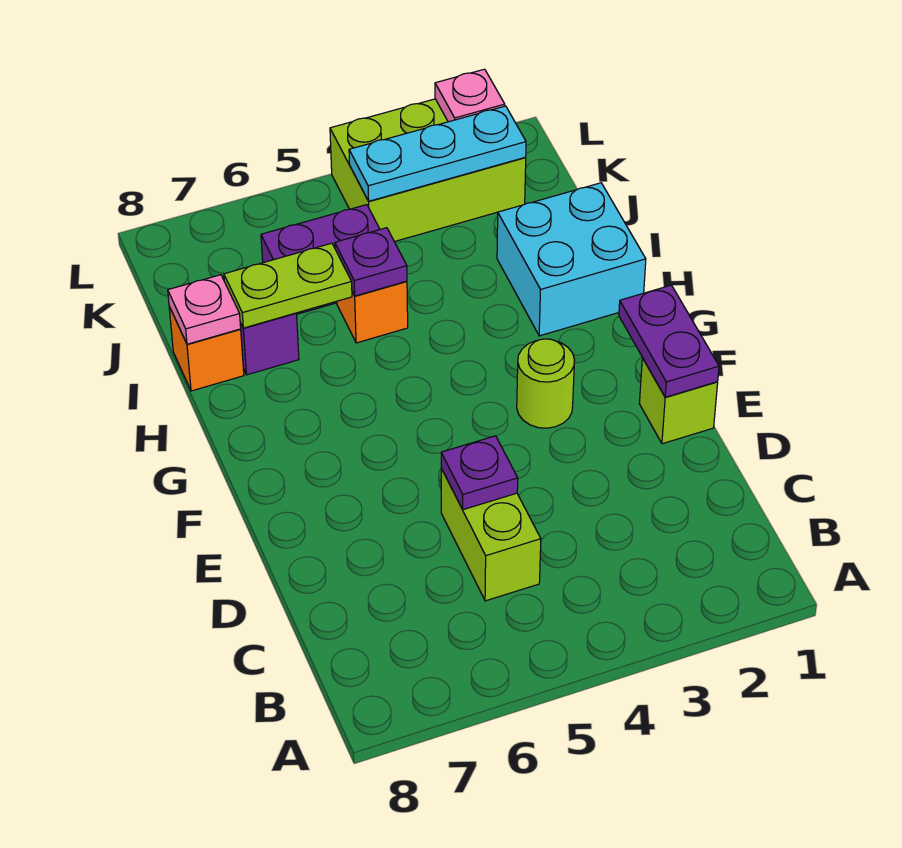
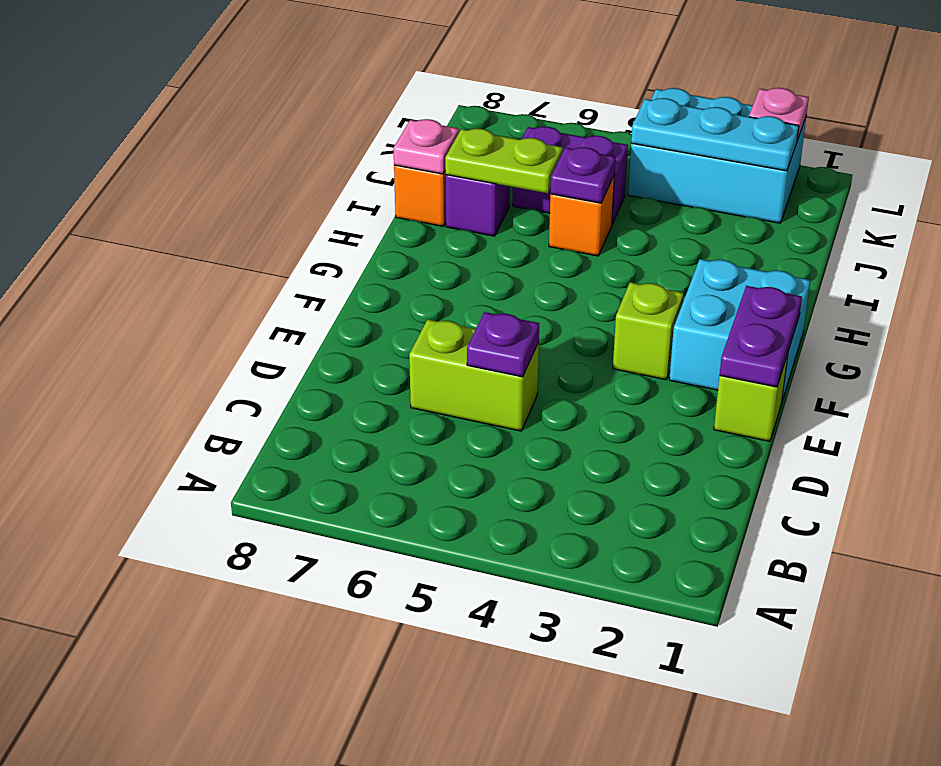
lime brick C5:D5 level 1 -> lime brick D5:D6 level 1
lime round brick F3 level 1 -> lime brick F3 level 1
cyan brick H1:I2 level 1 -> cyan brick F1:G2 level 1
lime brick K2:L4 level 1 -> cyan brick K2:L4 level 1

